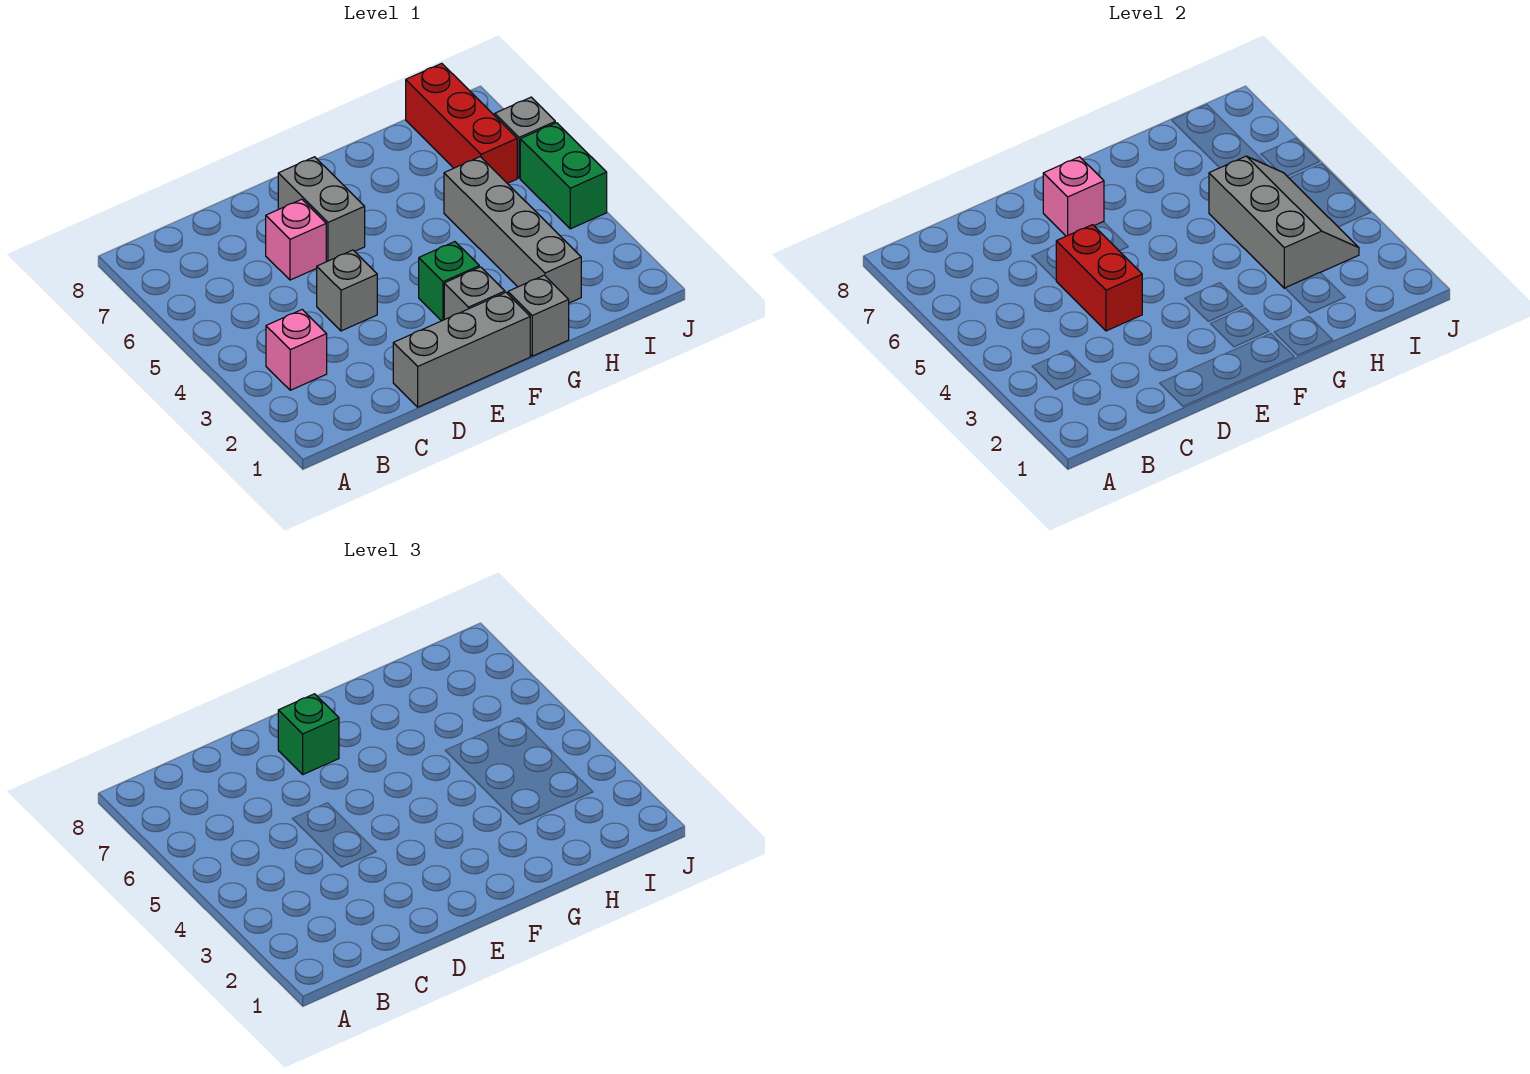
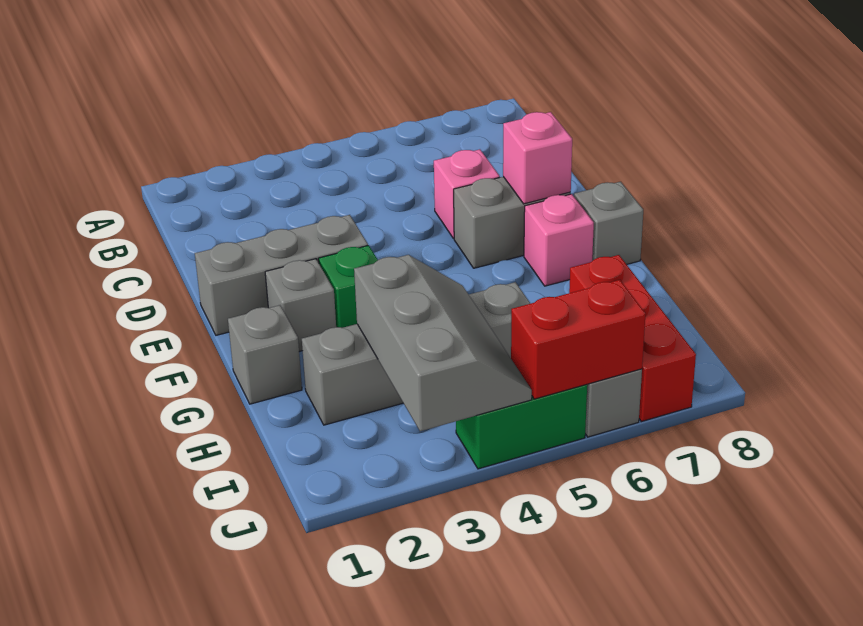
pink brick B3 level 1 -> pink brick F7 level 1
grey brick D1:F1 level 1 -> grey brick E1:E3 level 1
grey brick D4 level 1 -> grey brick F8 level 1
red brick D4:D5 level 2 -> red brick J5:J6 level 2
green brick E7 level 3 -> none
grey slope H3:I5 level 2 top H -> grey slope H3:J4 level 2 top 3
red brick I6:I8 level 1 -> red brick H7:J7 level 1

